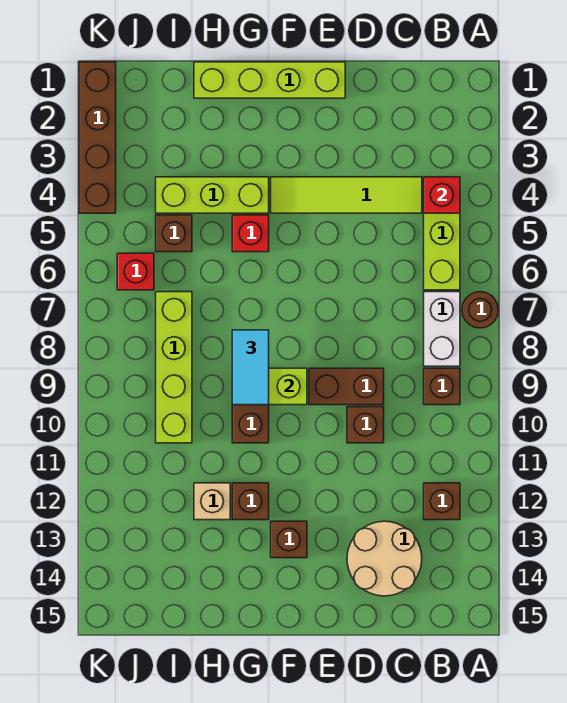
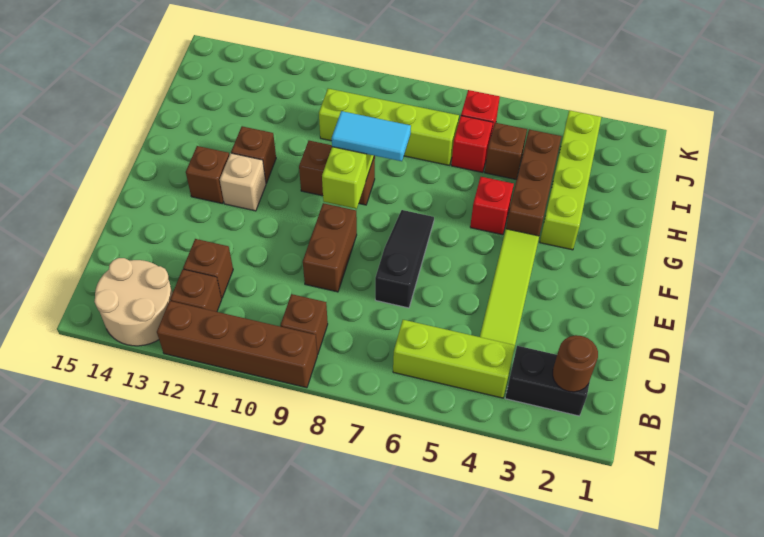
brown round brick A7 level 1 -> brown round brick B2 level 2
none -> black brick B2:B3 level 1
red brick B4 level 2 -> red brick I6 level 1
white brick B7:B8 level 1 -> none
tan round brick C13:D14 level 1 -> tan round brick A13:B14 level 1
none -> black slope D7:F7 level 1 top D
brown brick D10 level 1 -> brown brick C12 level 1
lime brick E1:H1 level 1 -> lime brick G3:J3 level 1
lime brick G4:I4 level 1 -> brown brick G4:I4 level 1
tan brick H12 level 1 -> tan brick F12 level 1
brown brick K1:K4 level 1 -> brown brick A9:A12 level 1

